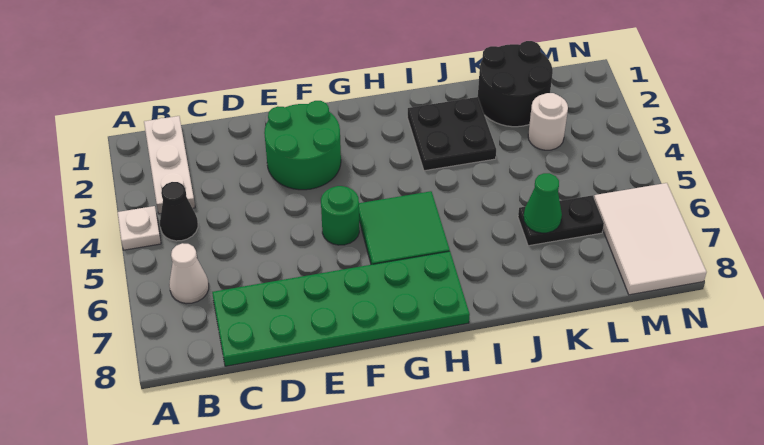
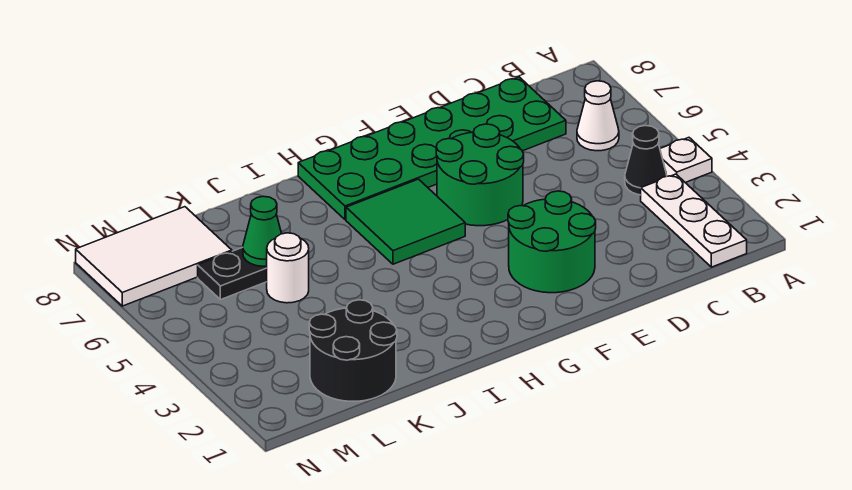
green round brick F5 level 1 -> green round brick E5:F6 level 1
black plate I2:J3 level 1 -> none
white round brick L3 level 1 -> white round brick K5 level 1
white tile M6:N8 level 1 -> white tile L7:N8 level 1

